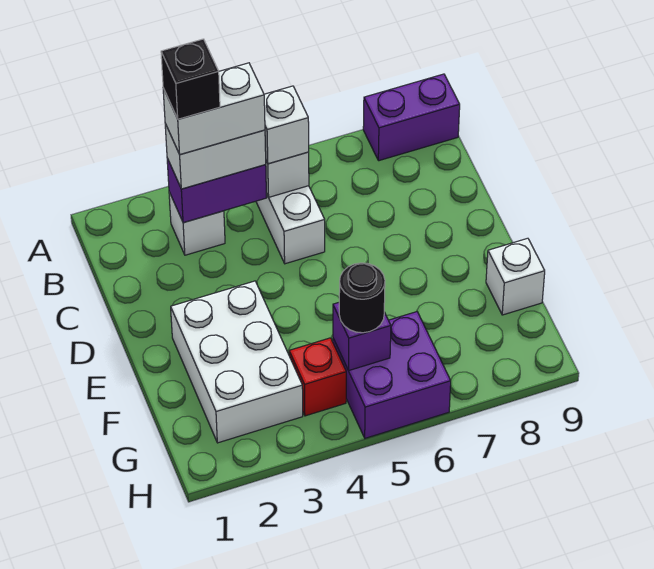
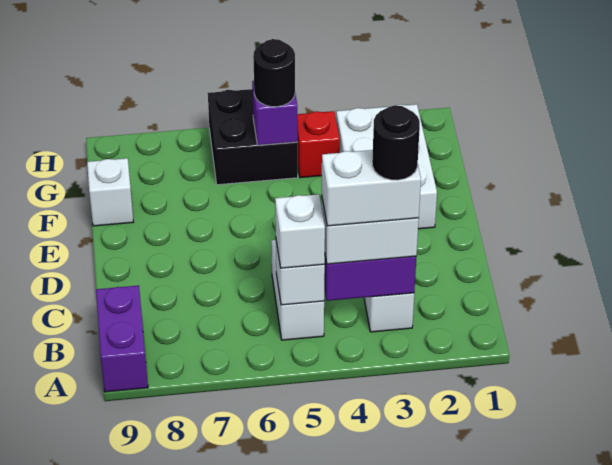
purple brick A8:A9 level 1 -> purple brick A9:B9 level 1
black brick B3 level 5 -> black round brick B3 level 5
purple brick G5:H6 level 1 -> black brick G5:H6 level 1

